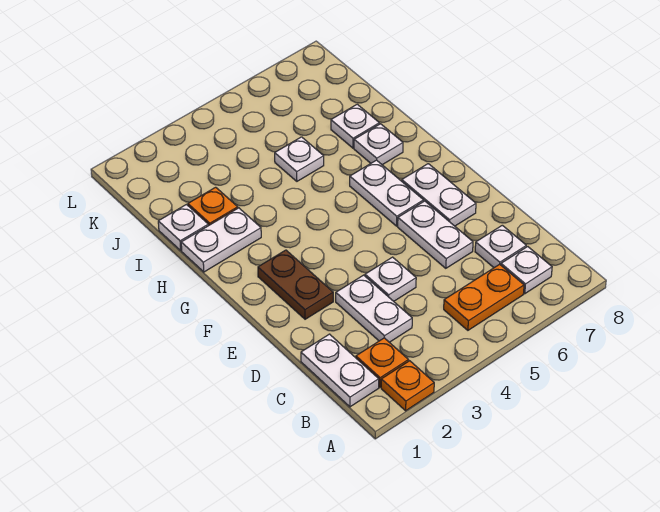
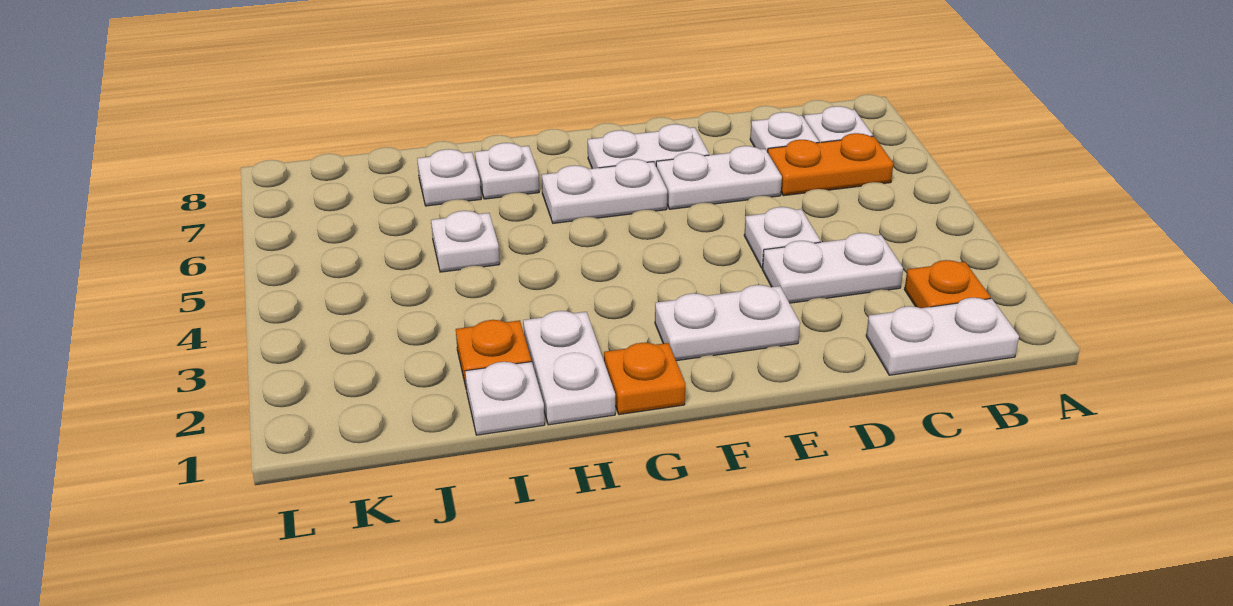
orange plate A2 level 1 -> orange plate G1 level 1
orange plate B5:B6 level 1 -> orange plate B6:C6 level 1
brown plate E2:F2 level 1 -> white plate E2:F2 level 1

